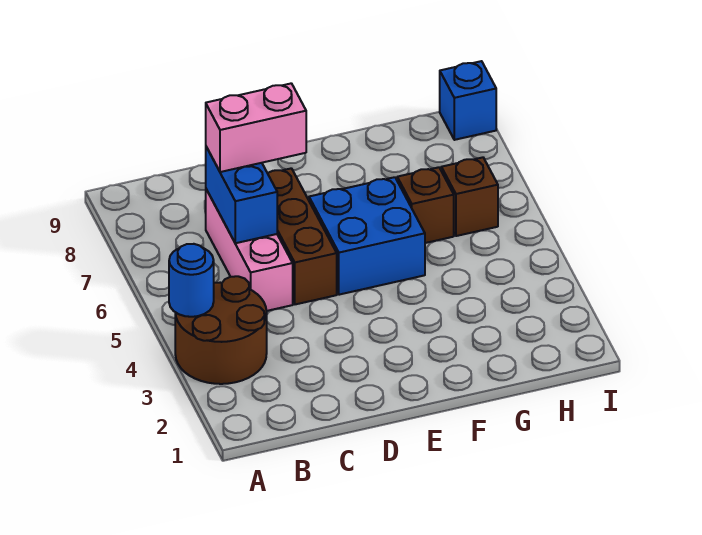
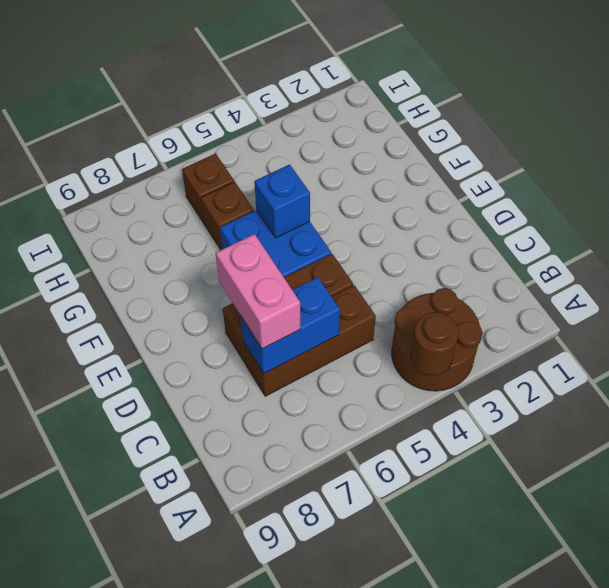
blue round brick A4 level 2 -> brown round brick A4 level 2
pink brick C5:C7 level 1 -> brown brick C5:C7 level 1
blue brick I9 level 1 -> blue brick F5 level 2

